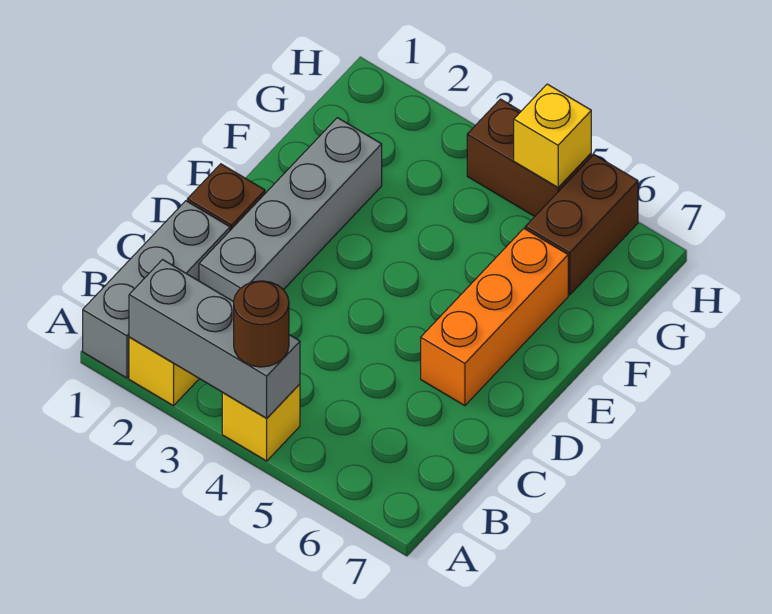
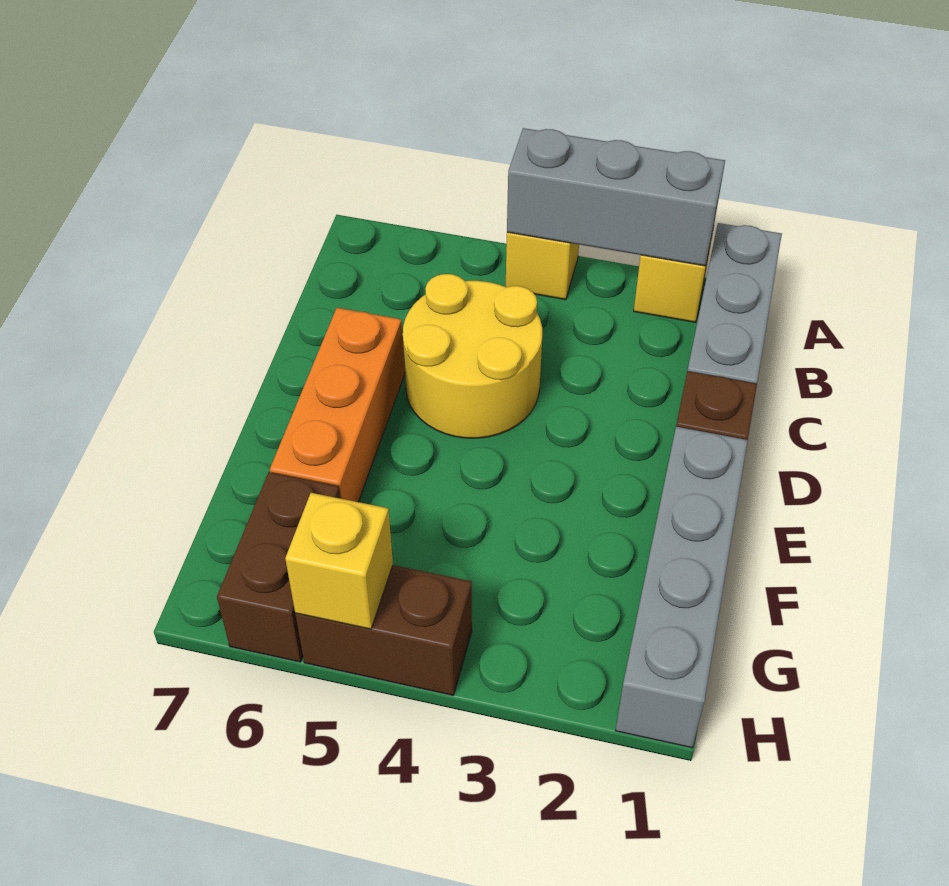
brown round brick A4 level 3 -> none
grey brick C2:F2 level 1 -> grey brick E1:H1 level 1
none -> yellow round brick C4:D5 level 1

